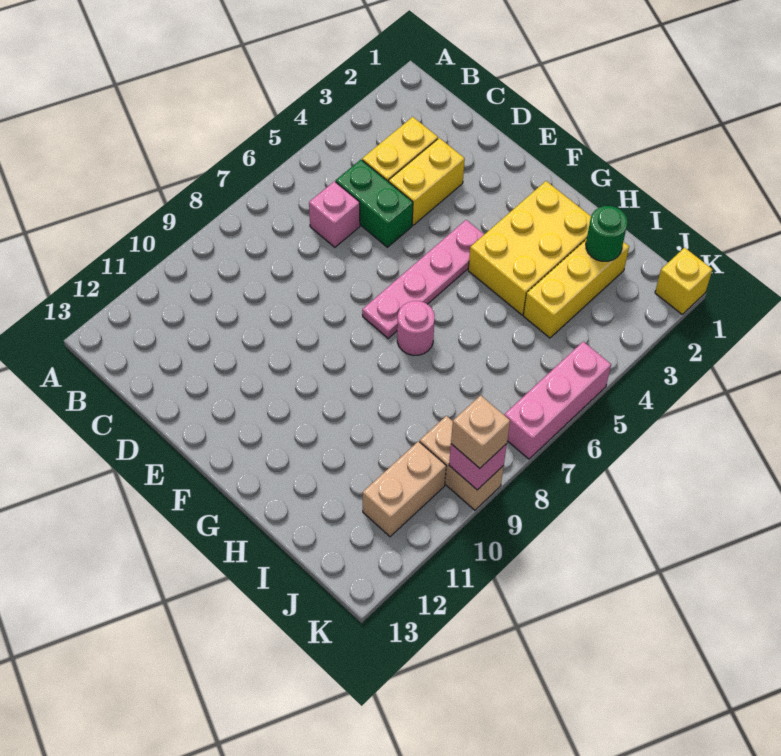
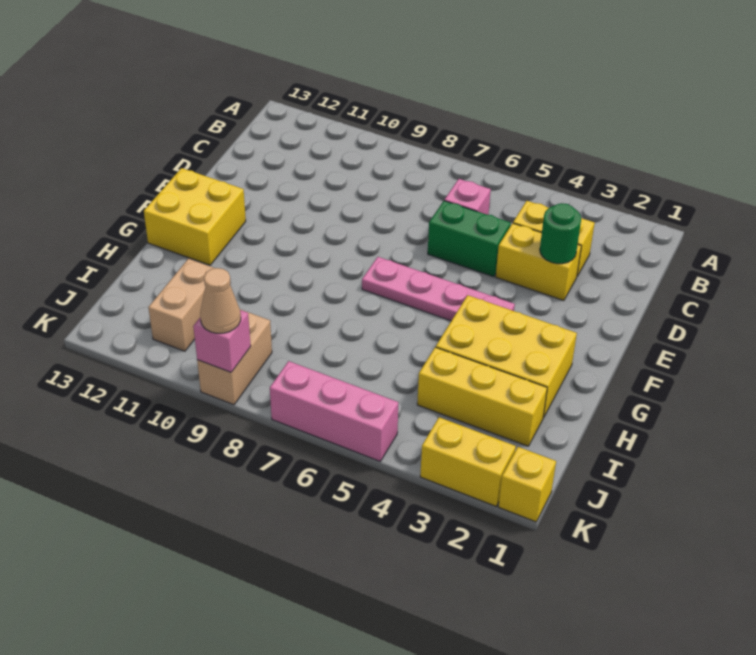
green brick C5:D5 level 1 -> green brick D5:D6 level 1
none -> yellow brick F12:G13 level 1
pink round brick G7 level 1 -> none
green round brick I2 level 2 -> green round brick D3 level 2
tan brick J10:J11 level 1 -> tan brick I11:J11 level 1
none -> yellow brick K2:K3 level 1
tan brick K9 level 3 -> tan cone K9 level 3

